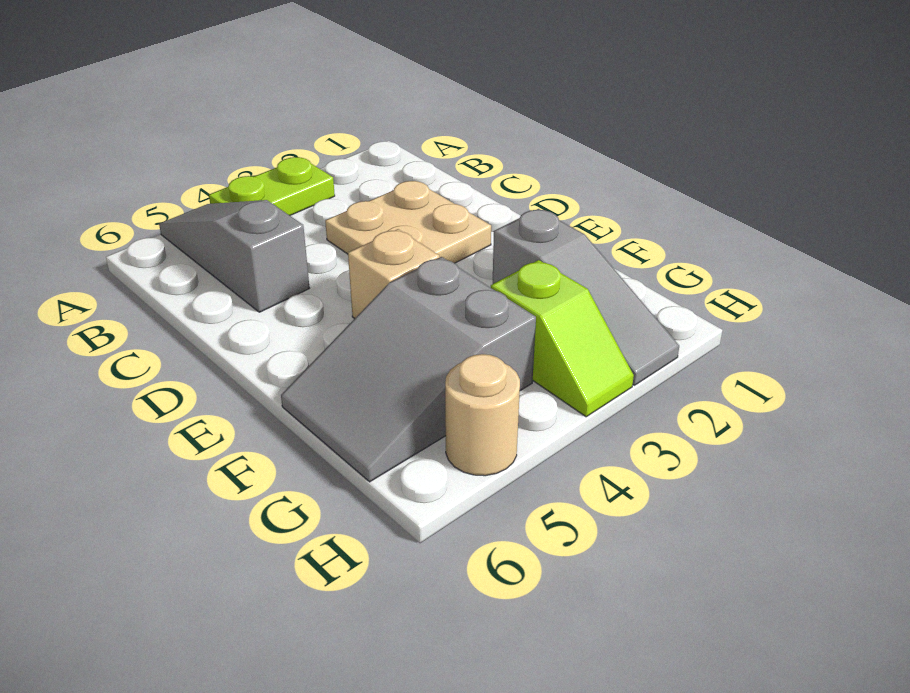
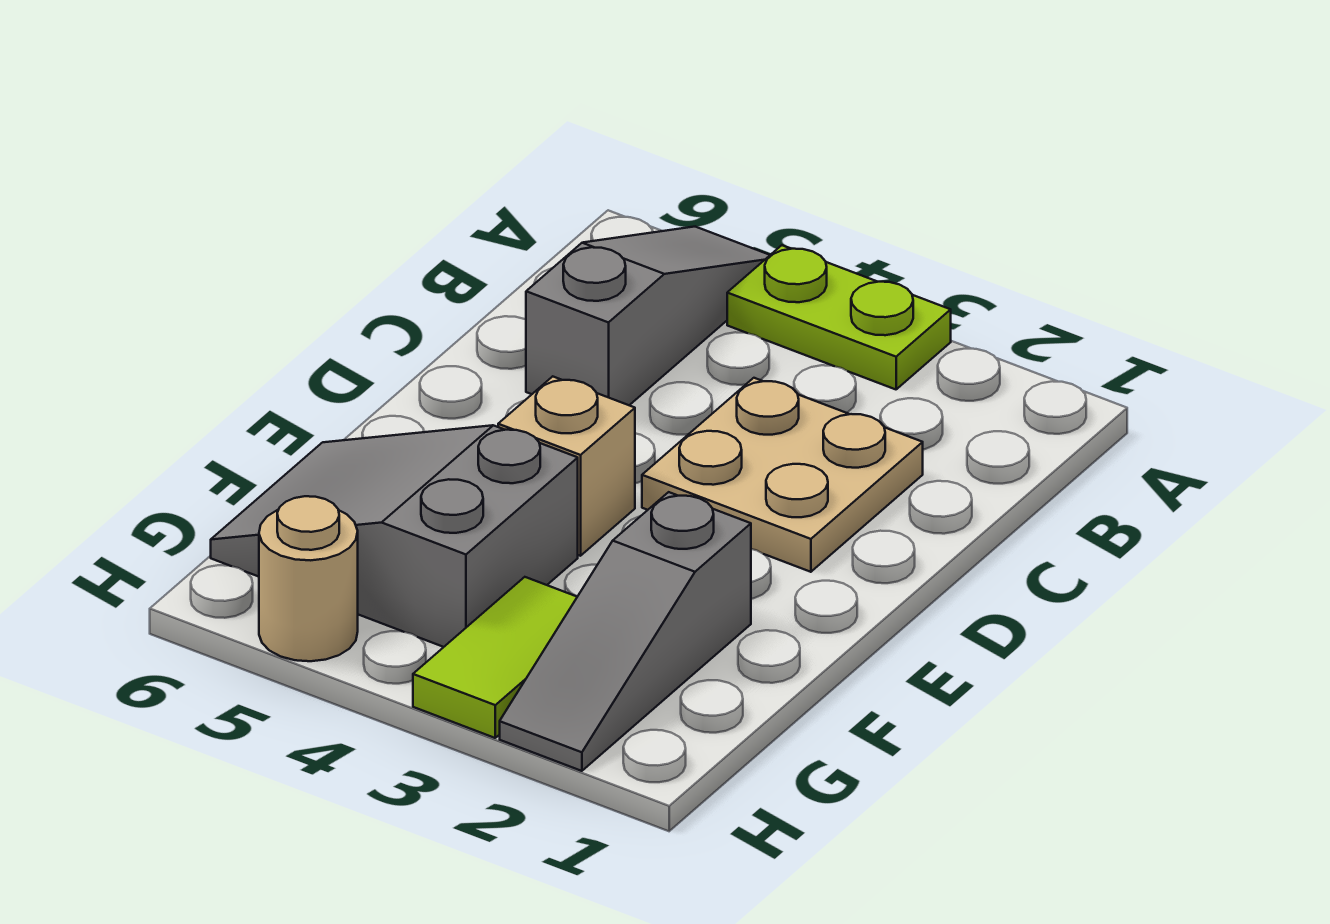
lime slope G3:H3 level 1 top G -> lime tile G3:H3 level 1

